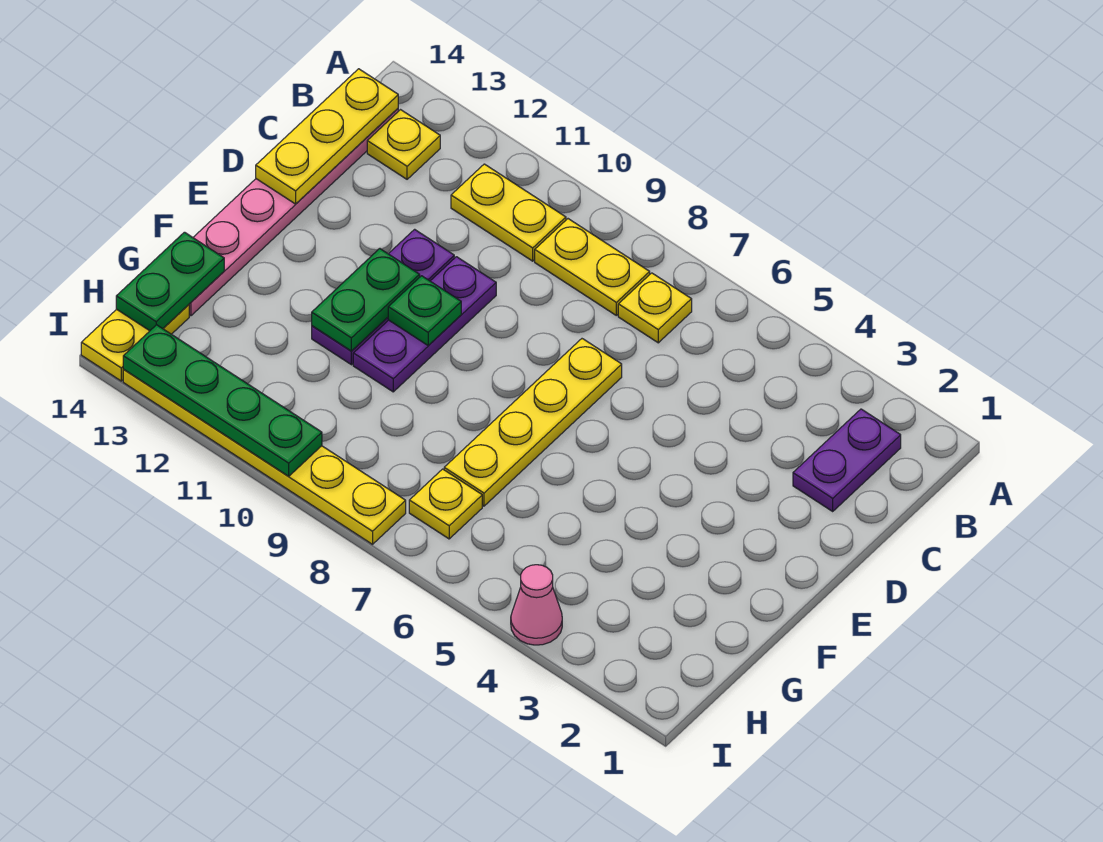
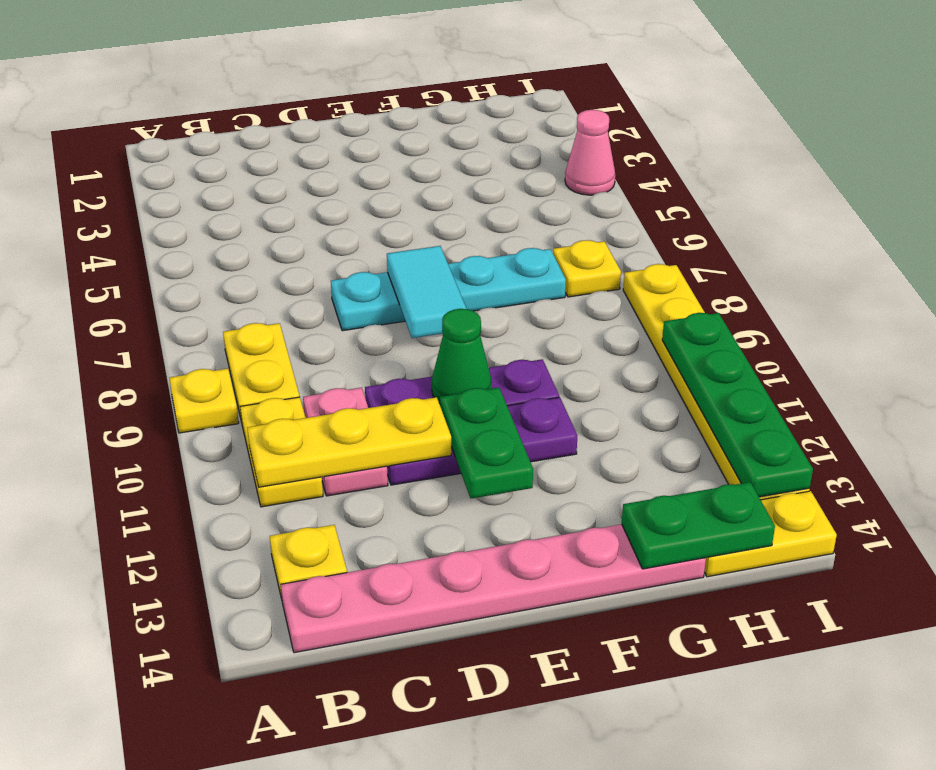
purple plate B2:C2 level 1 -> none
yellow plate B7 level 1 -> yellow plate A9 level 1
yellow plate B14:D14 level 2 -> yellow plate B11:D11 level 2
none -> pink plate C10:C11 level 1
yellow plate D7:G7 level 1 -> cyan plate D7:G7 level 1
none -> cyan tile E7:E8 level 2
green plate E10 level 2 -> green cone E10 level 2
green plate E11:F11 level 2 -> green plate E11:E12 level 2

